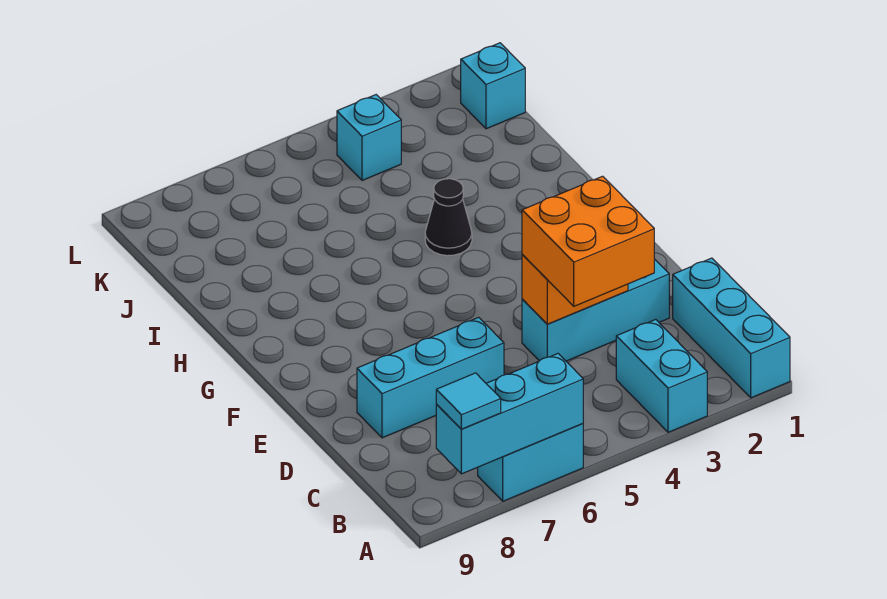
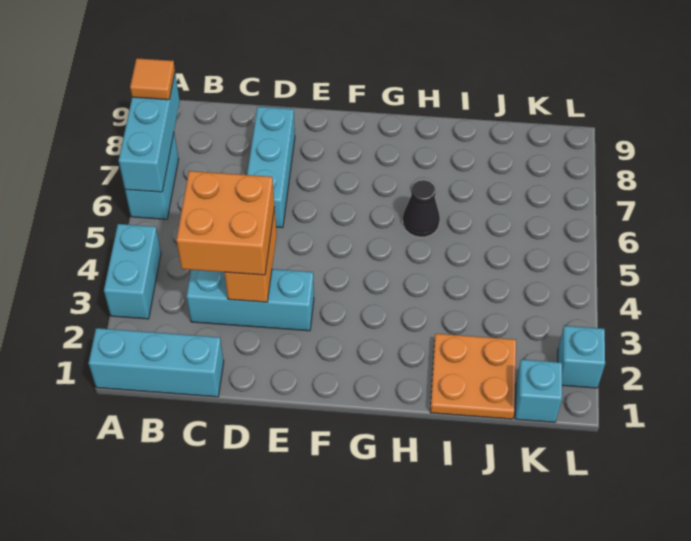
cyan brick A3:B3 level 1 -> cyan brick A3:A4 level 1
cyan tile A8 level 3 -> orange tile A8 level 3
cyan brick D2:D4 level 1 -> cyan brick C3:E3 level 1
black cone H4 level 1 -> black cone H6 level 1
none -> orange plate I1:J2 level 1
cyan brick K4 level 1 -> cyan brick L2 level 1

